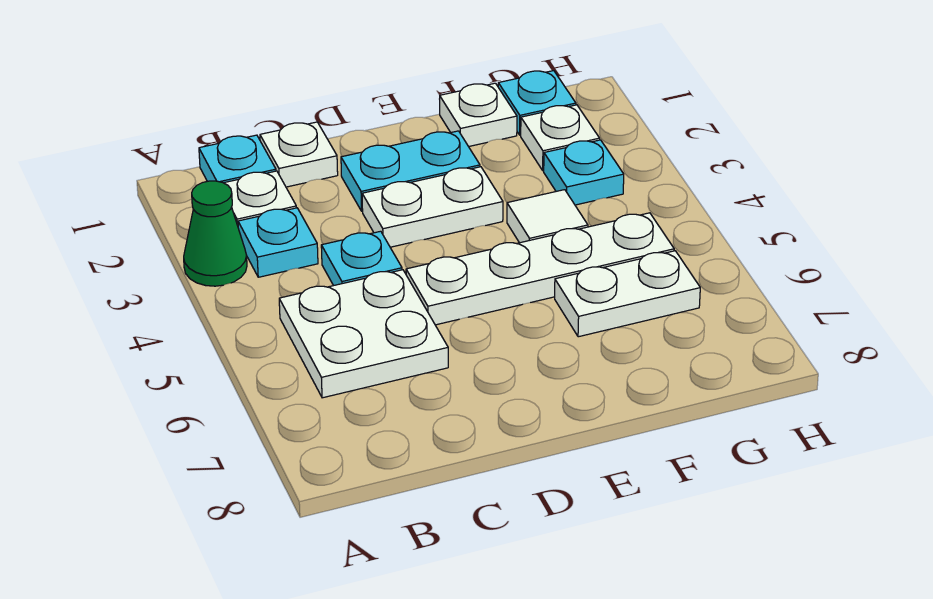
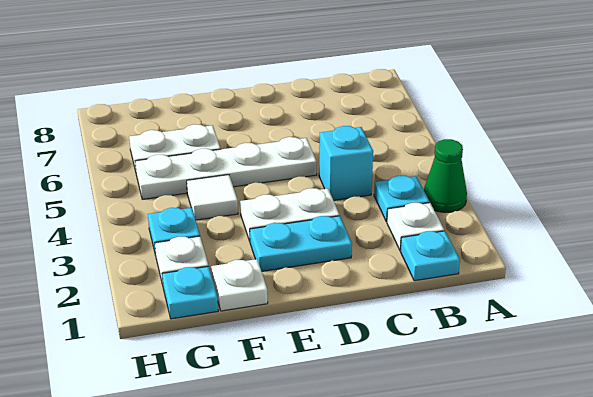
white plate B5:C6 level 1 -> none
white plate C1 level 1 -> none
cyan plate C4 level 1 -> cyan brick C4 level 1

